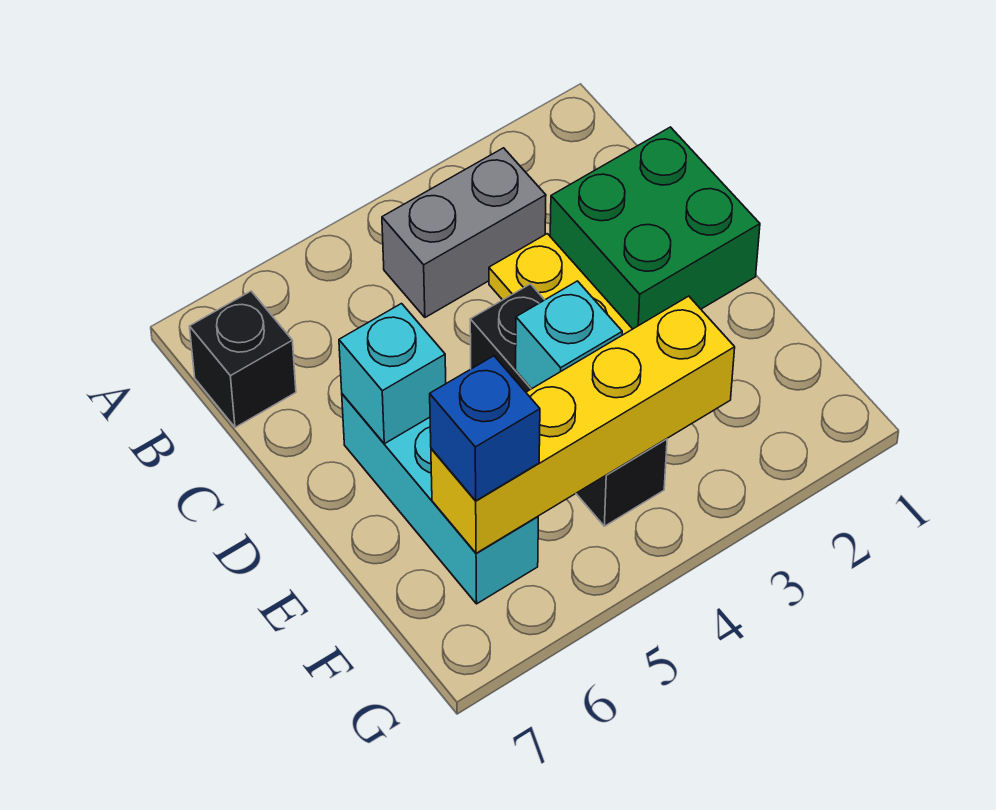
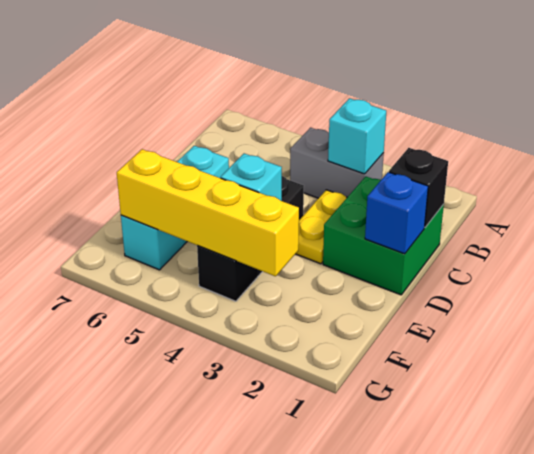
black brick B7 level 1 -> black brick C1 level 2
cyan brick D6 level 2 -> cyan brick B3 level 2
blue brick F6 level 3 -> blue brick D1 level 2

